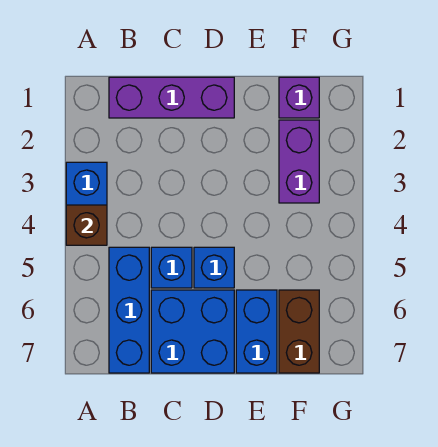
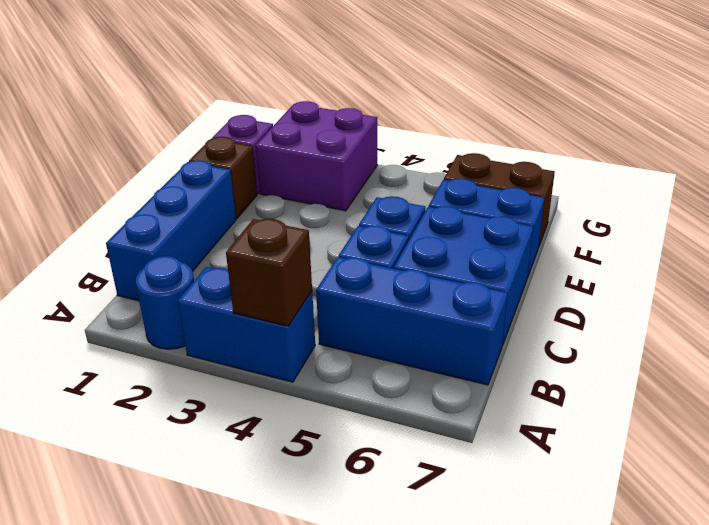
none -> blue round brick A2 level 1
purple brick B1:D1 level 1 -> blue brick B1:D1 level 1
none -> brown brick E1 level 1
purple brick F2:F3 level 1 -> purple brick F2:G3 level 1

